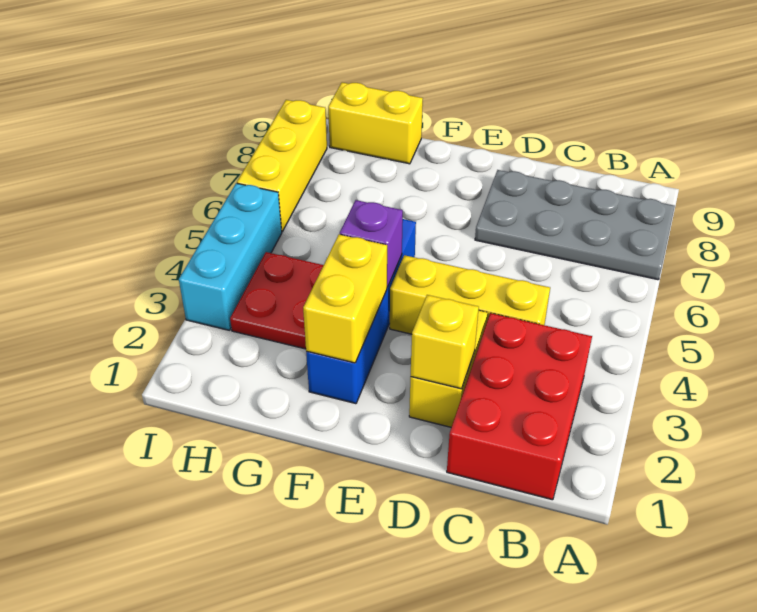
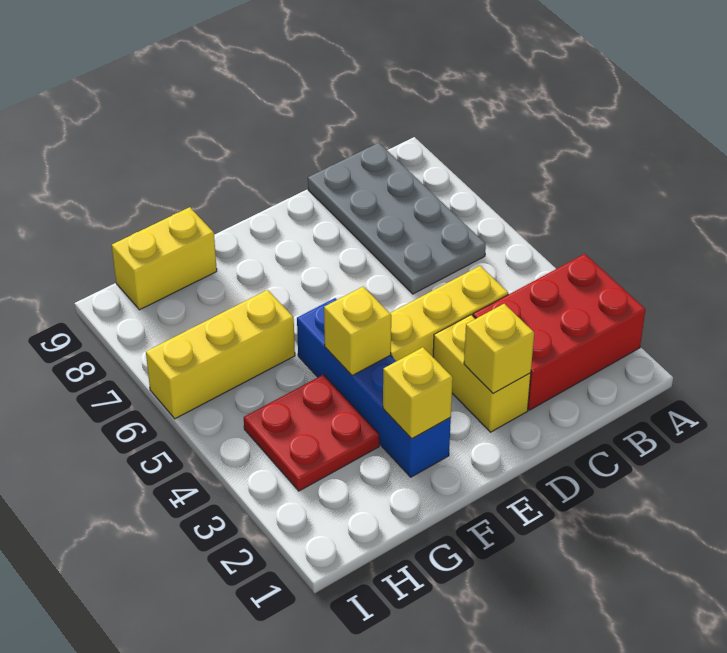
grey plate A7:D8 level 1 -> grey plate B6:C9 level 1
red brick B1:C3 level 1 -> red brick A2:C3 level 1
yellow brick F2:F3 level 2 -> yellow brick F2 level 2
purple brick F4 level 2 -> yellow brick F4 level 2
cyan brick I3:I5 level 1 -> none
yellow brick I6:I8 level 1 -> yellow brick G6:I6 level 1

